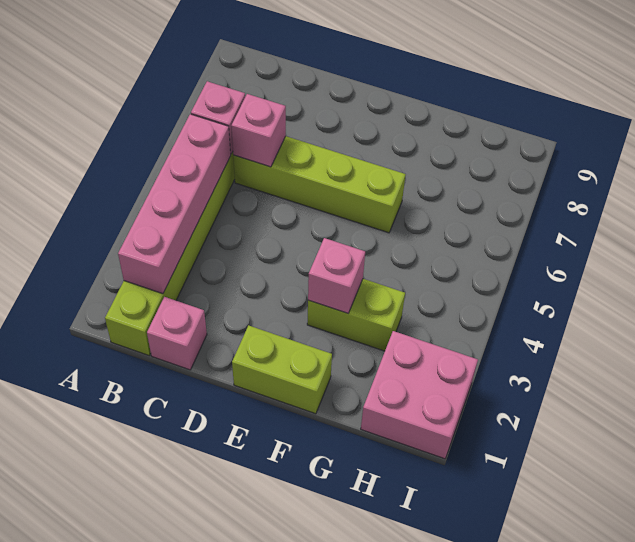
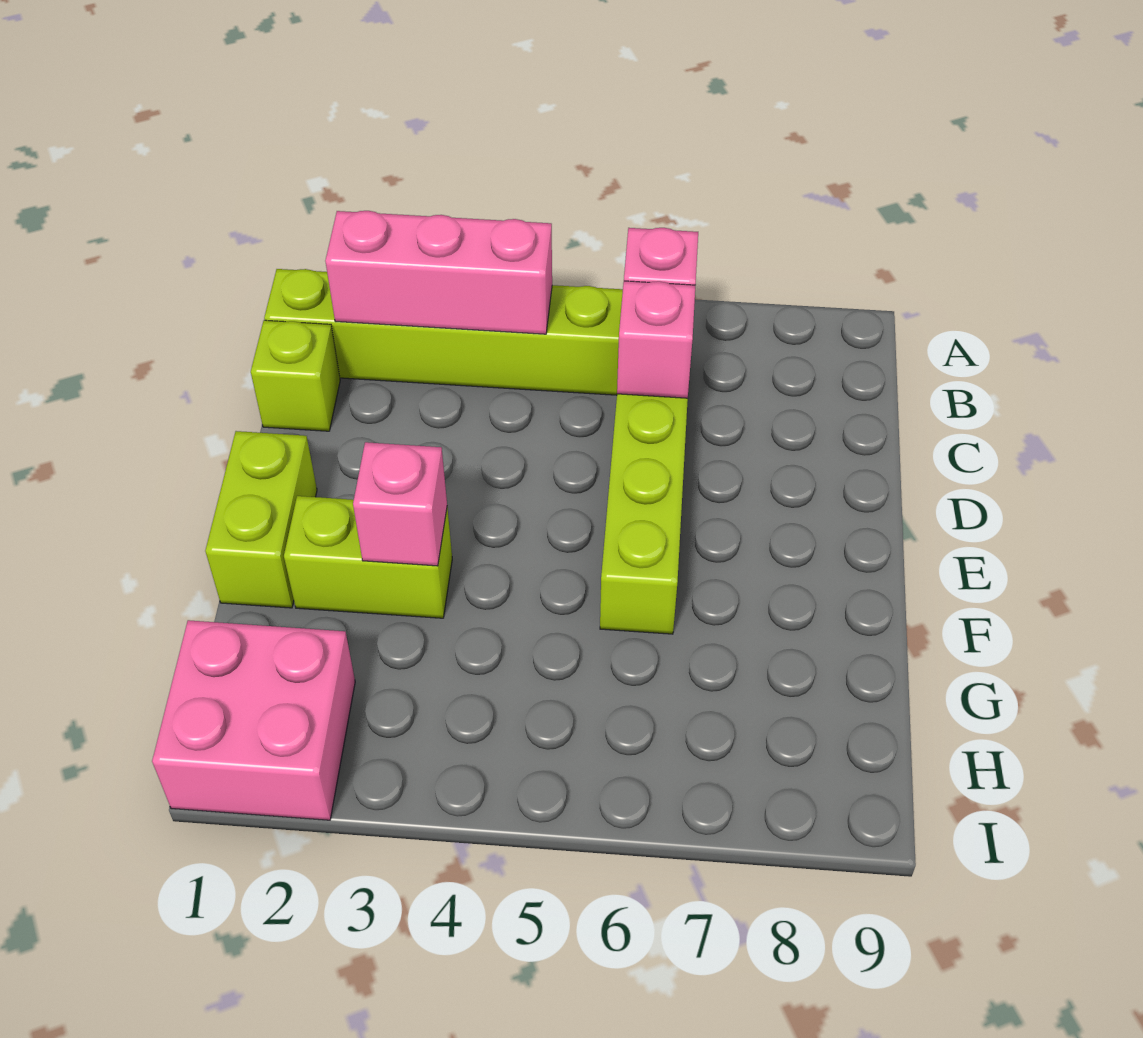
pink brick B2:B5 level 2 -> pink brick B2:B4 level 2
pink brick C1 level 1 -> lime brick C1 level 1
lime brick F3:G3 level 1 -> lime brick F2:F3 level 1

